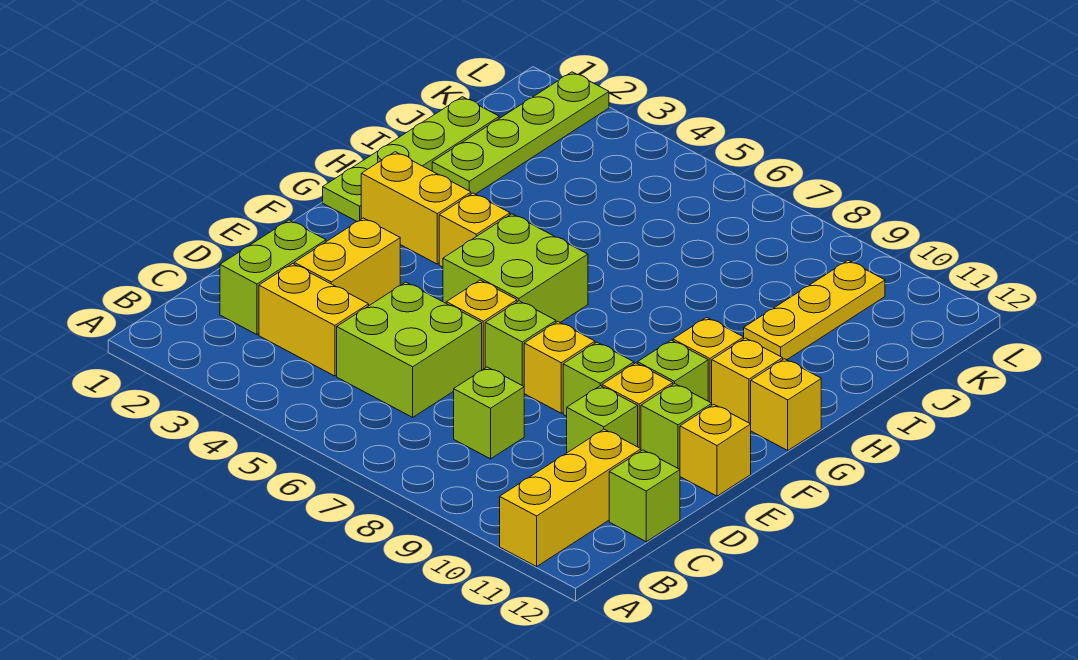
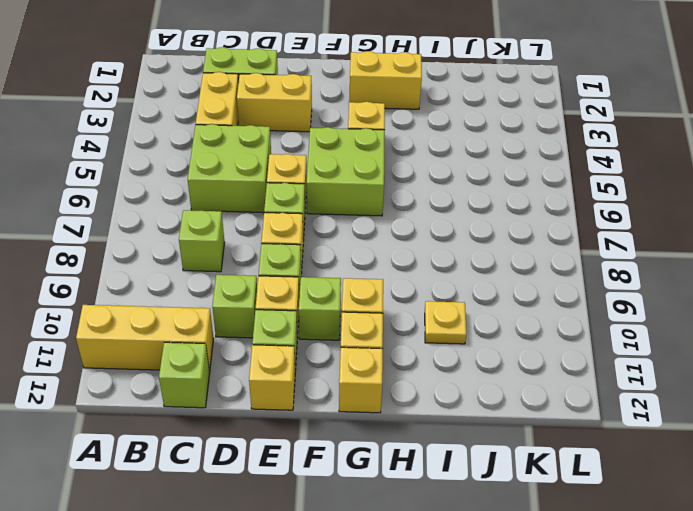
lime plate G1:J1 level 1 -> none
yellow brick G2:G3 level 1 -> yellow brick G2:H2 level 1
lime plate I2:L2 level 1 -> none
yellow plate I10:K10 level 1 -> yellow plate I10 level 1

